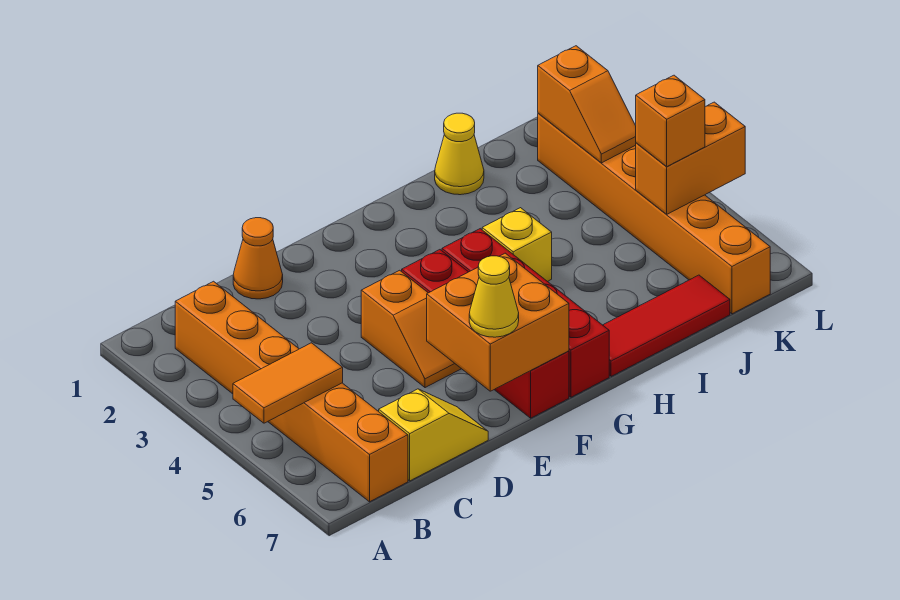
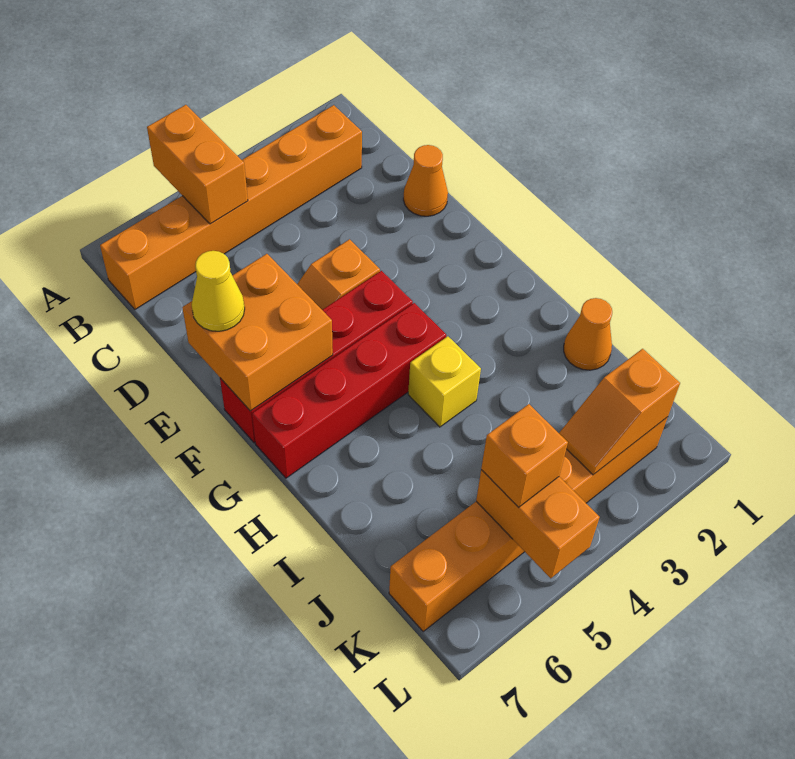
orange tile A5:B5 level 2 -> orange brick A5:B5 level 2
yellow slope C7:D7 level 1 top C -> none
red tile H7:J7 level 1 -> none
yellow cone I1 level 1 -> orange cone I1 level 1

